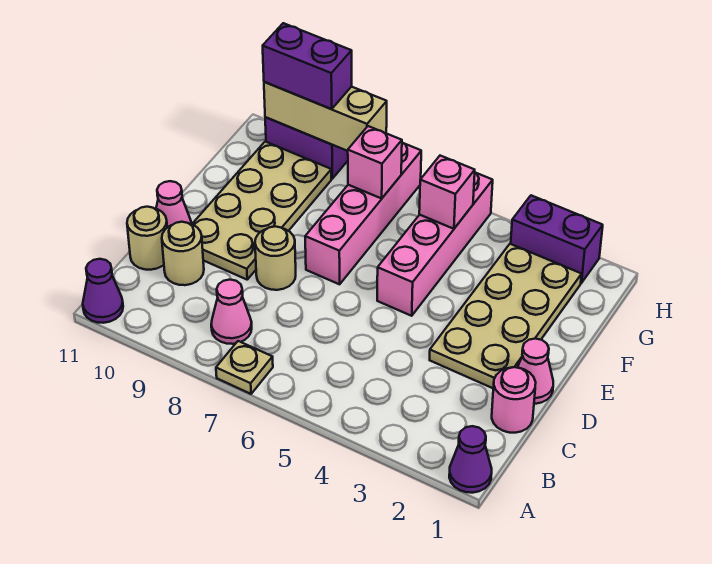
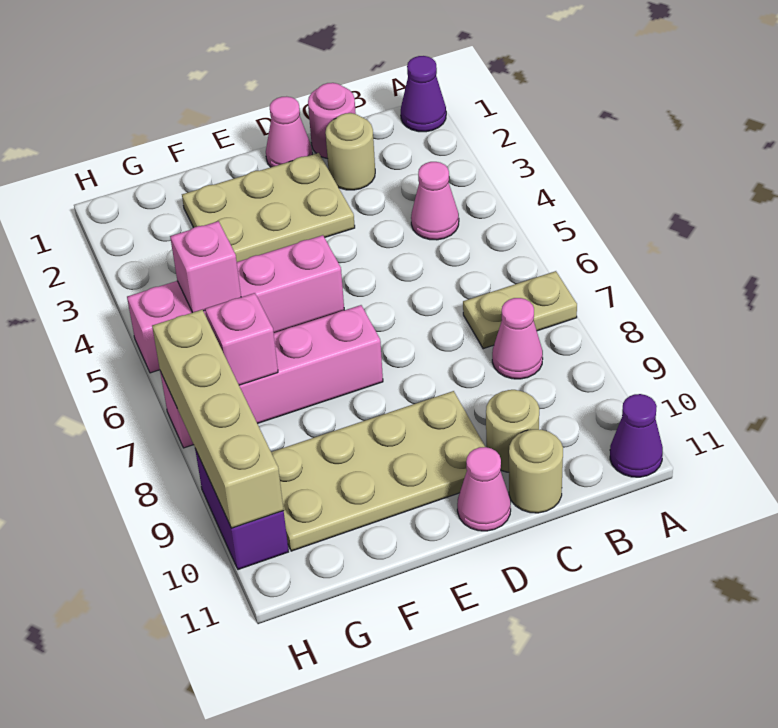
tan plate A7 level 1 -> tan plate A7:B7 level 1
none -> pink cone B4 level 1
tan plate D2:G3 level 1 -> tan plate D2:F3 level 1
tan round brick D8 level 1 -> tan round brick C2 level 1
purple brick H2:H3 level 1 -> none
tan brick H8:H10 level 2 -> tan brick H7:H10 level 2
purple brick H9:H10 level 3 -> none

